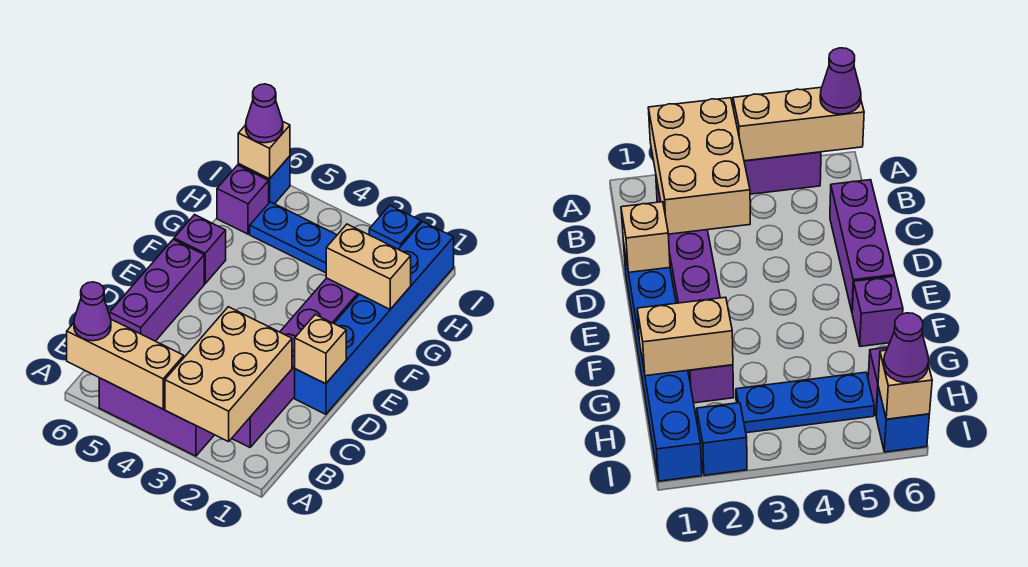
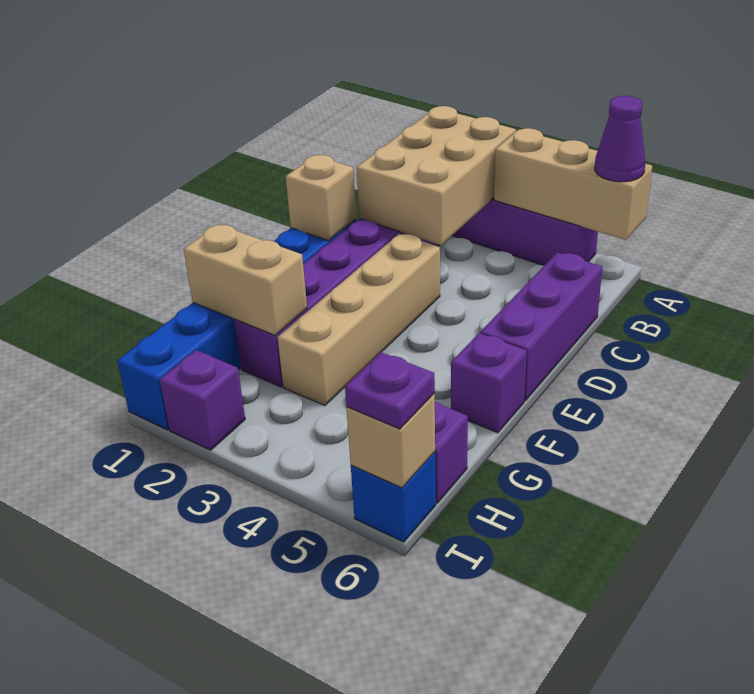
none -> tan brick D3:G3 level 1
blue plate H3:H5 level 1 -> none
blue brick I2 level 1 -> purple brick I2 level 1
purple cone I6 level 3 -> purple plate I6 level 3

